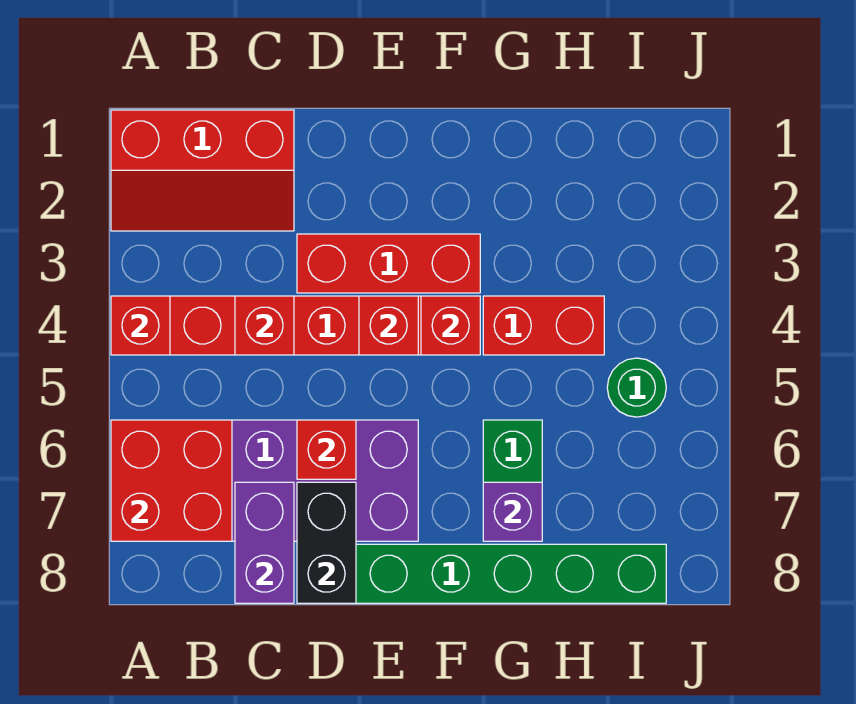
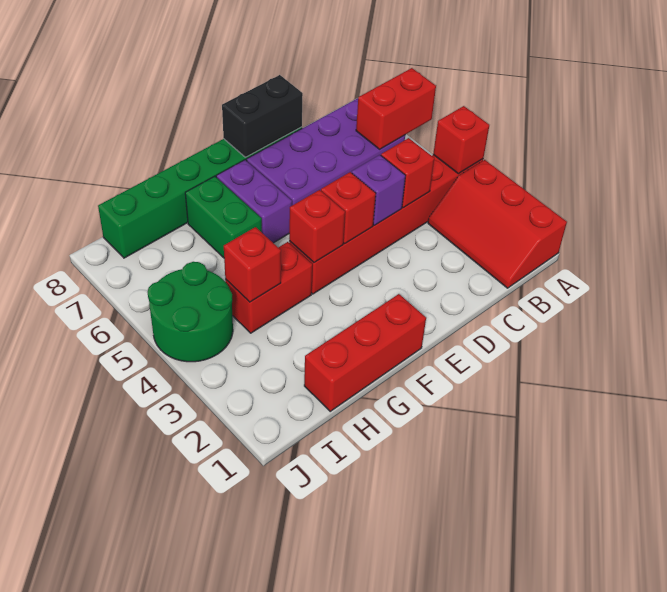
red slope A1:C2 level 1 top 1 -> red slope A1:B3 level 1 top A
red brick A6:B7 level 2 -> red brick A6:B6 level 2
purple brick C7:C8 level 2 -> purple brick F6:F7 level 1
red brick D3:F3 level 1 -> red brick F1:H1 level 1
red brick D6 level 2 -> red brick H4 level 2
black brick D7:D8 level 2 -> black brick D8:E8 level 2
purple brick G7 level 2 -> purple brick D4 level 2
green round brick I5 level 1 -> green round brick I4:J5 level 1

